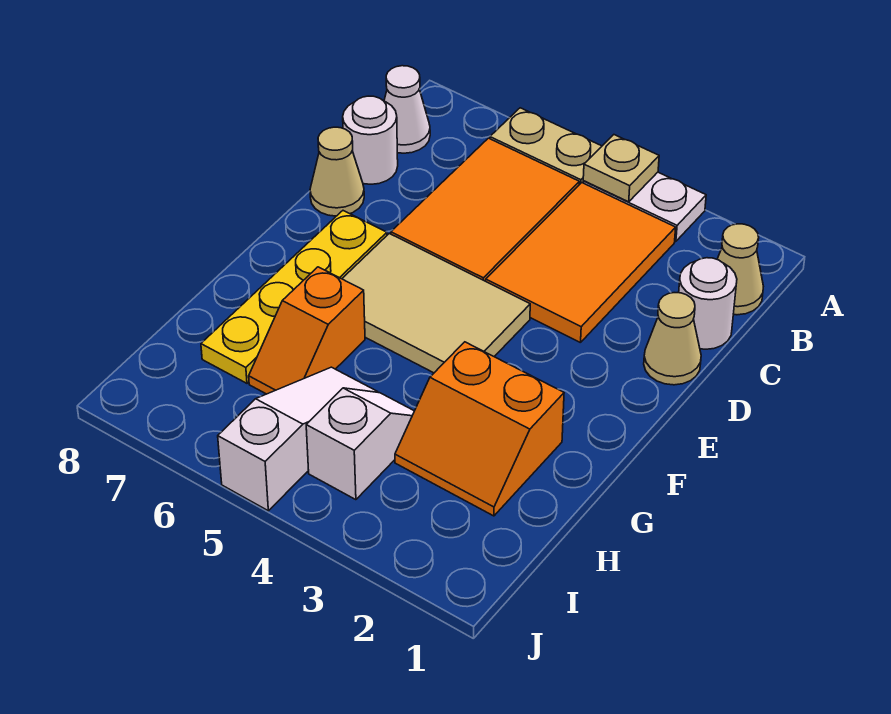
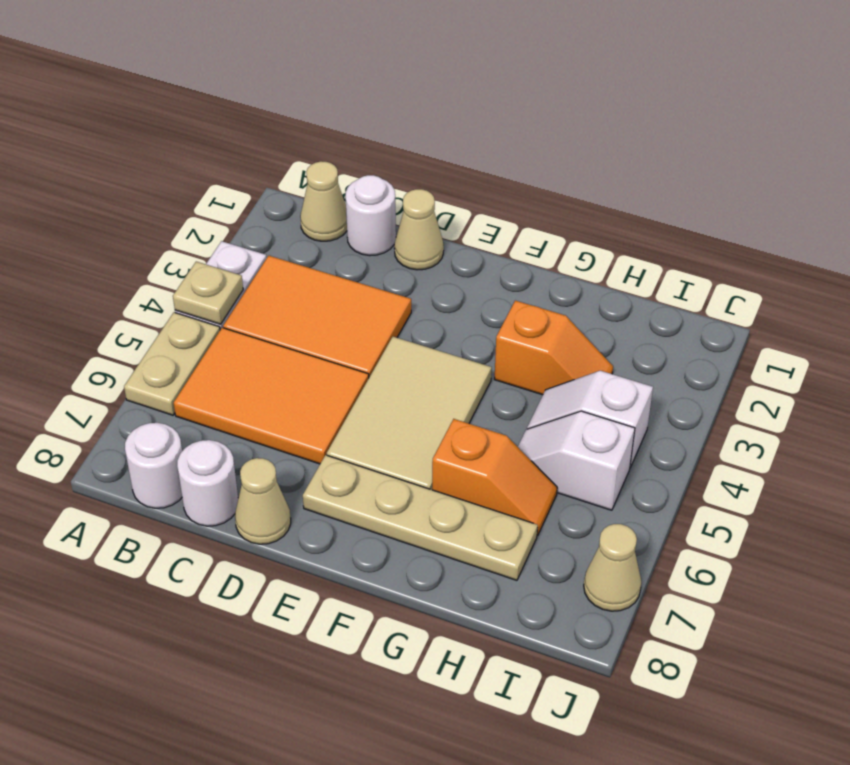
white cone B8 level 1 -> white round brick B8 level 1
yellow plate E7:H7 level 1 -> tan plate E7:H7 level 1
orange slope G2:H3 level 1 top G -> orange slope G3:H3 level 1 top G
white slope H5:J5 level 1 top J -> white slope H5:I5 level 1 top I
none -> tan cone J7 level 1

